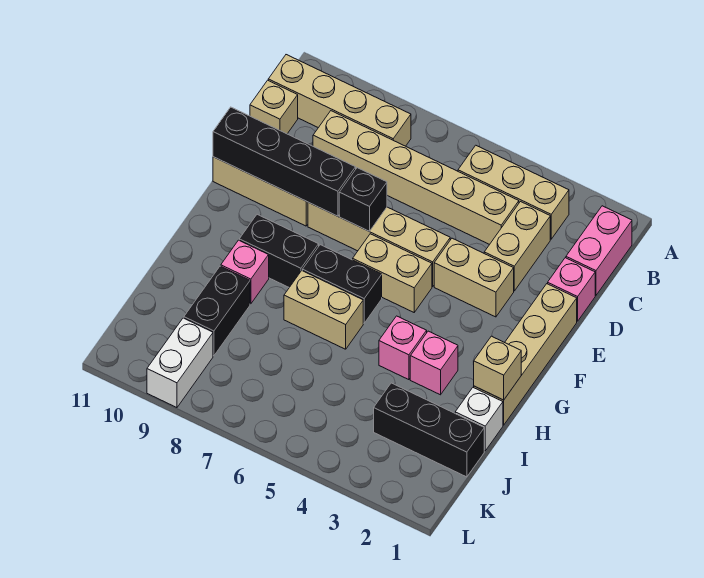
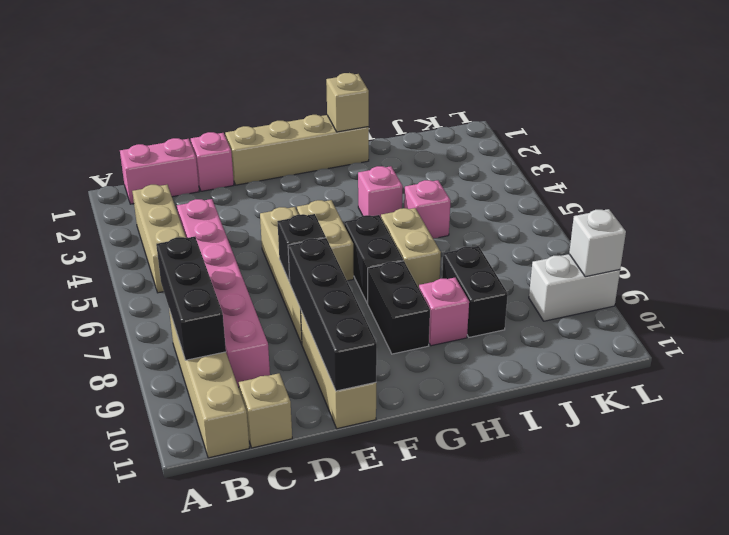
tan brick C3:D3 level 1 -> none
tan brick C4:C9 level 1 -> pink brick C4:C9 level 1
tan brick E3:E4 level 1 -> none
pink brick H3 level 1 -> pink brick I5 level 1
white brick I1 level 1 -> white brick L9 level 2
black brick I9:J9 level 1 -> black brick I8:I9 level 1
black brick J1:J3 level 1 -> black brick B7:B9 level 2

